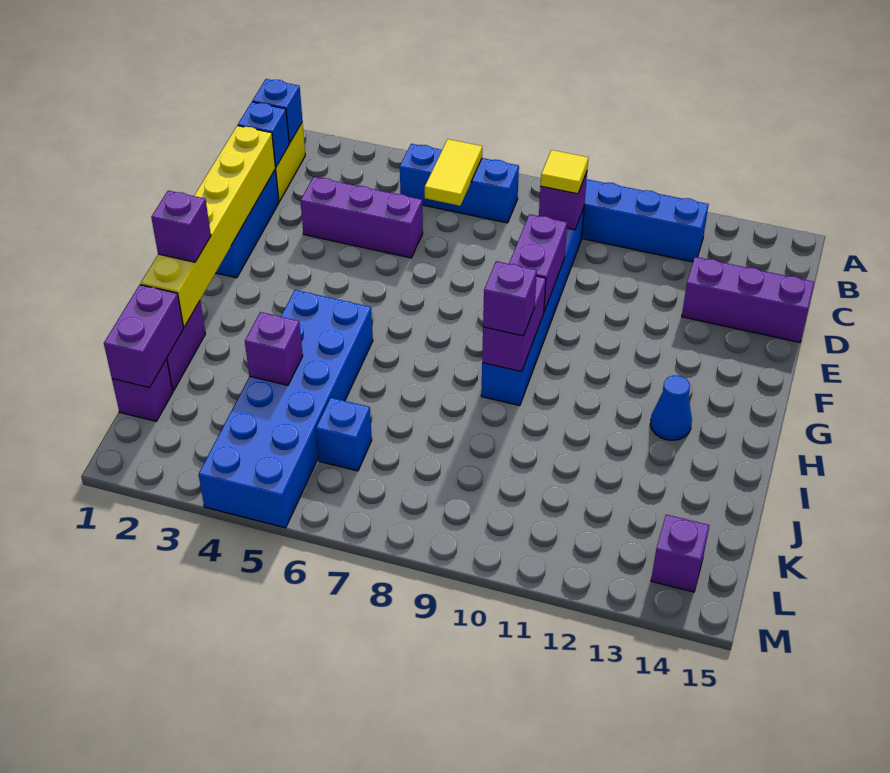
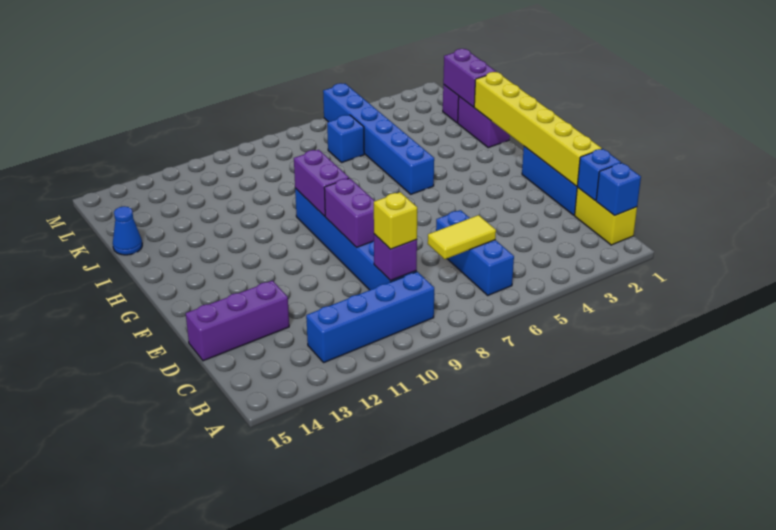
blue brick B5:B7 level 1 -> blue brick B6:D6 level 1
yellow tile B6:C6 level 2 -> yellow tile C6:C7 level 2
yellow tile C9 level 3 -> yellow brick C9 level 3
purple brick D3:D5 level 1 -> none
purple brick H1 level 3 -> none
blue brick H4:M5 level 1 -> blue brick H5:M5 level 1
purple brick H9 level 3 -> none
blue cone H13 level 1 -> blue cone J15 level 1
purple brick J4 level 2 -> none
purple brick L14 level 1 -> none

